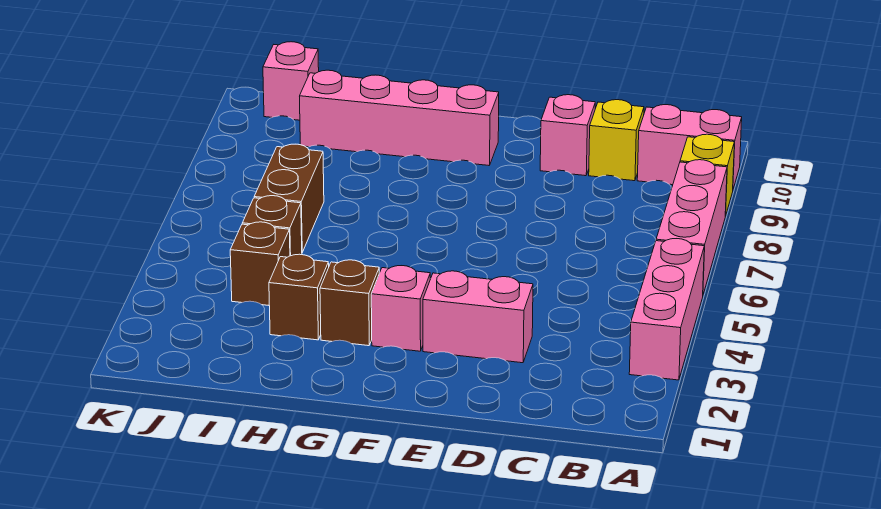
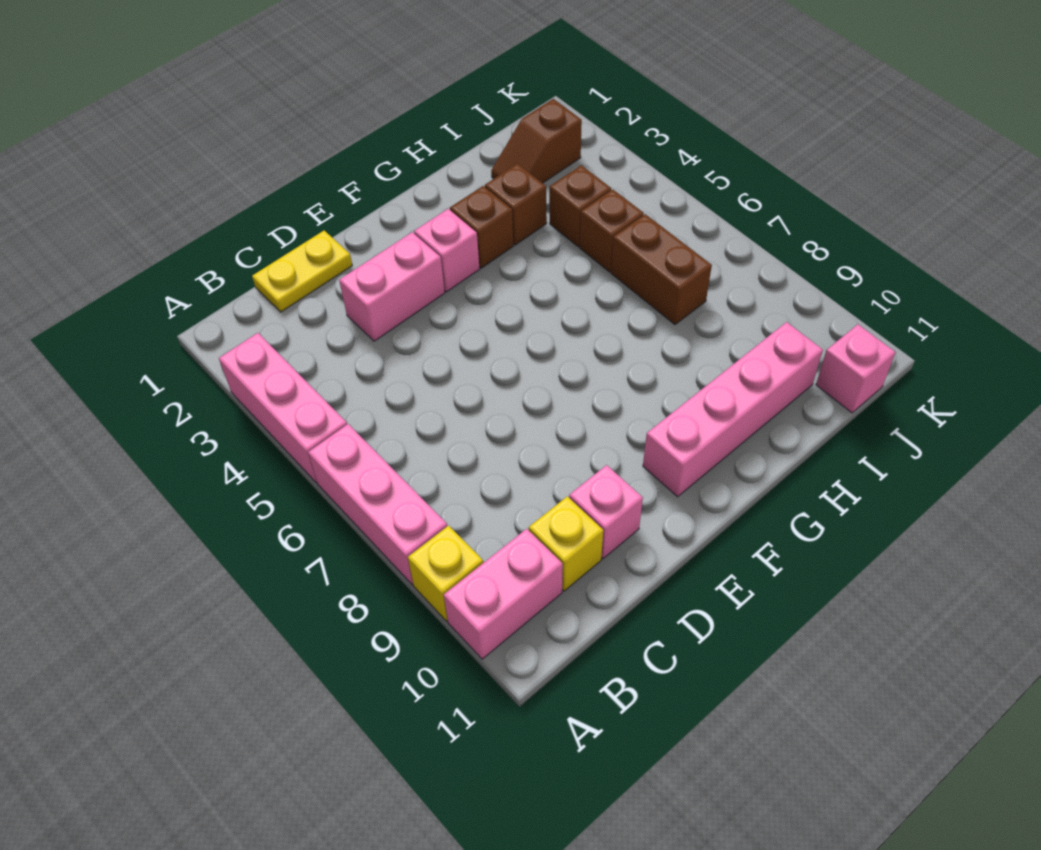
none -> yellow plate C1:D1 level 1
none -> brown slope I2:J2 level 1 top J

